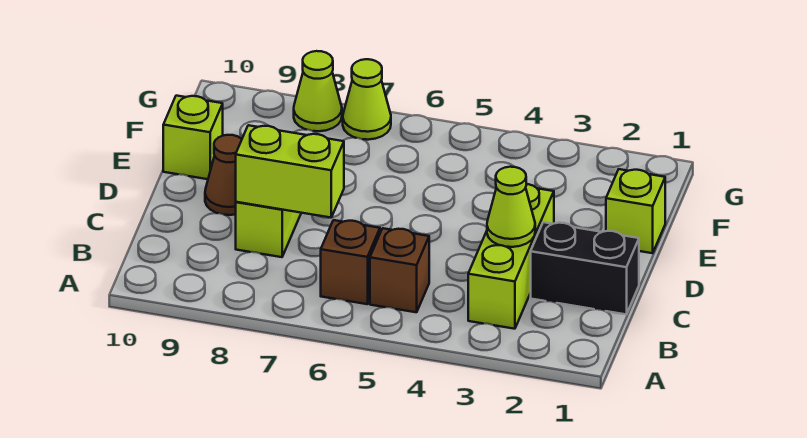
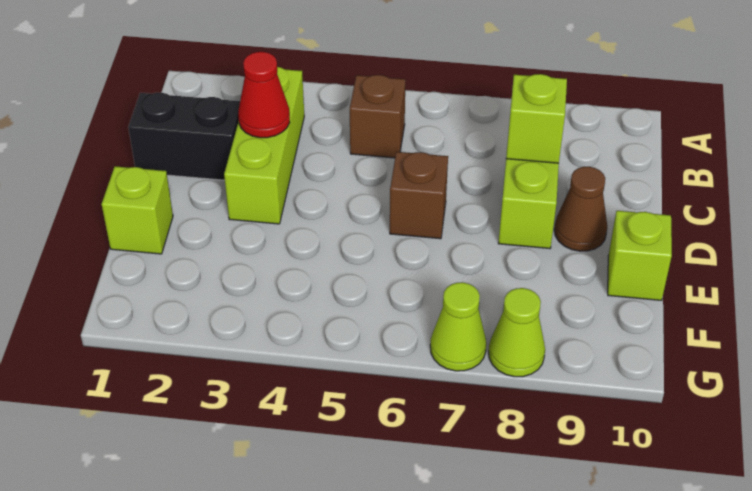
brown brick B6 level 1 -> brown brick D6 level 1
lime cone C3 level 2 -> red cone C3 level 2
lime brick C7:C8 level 2 -> lime brick C8 level 2

